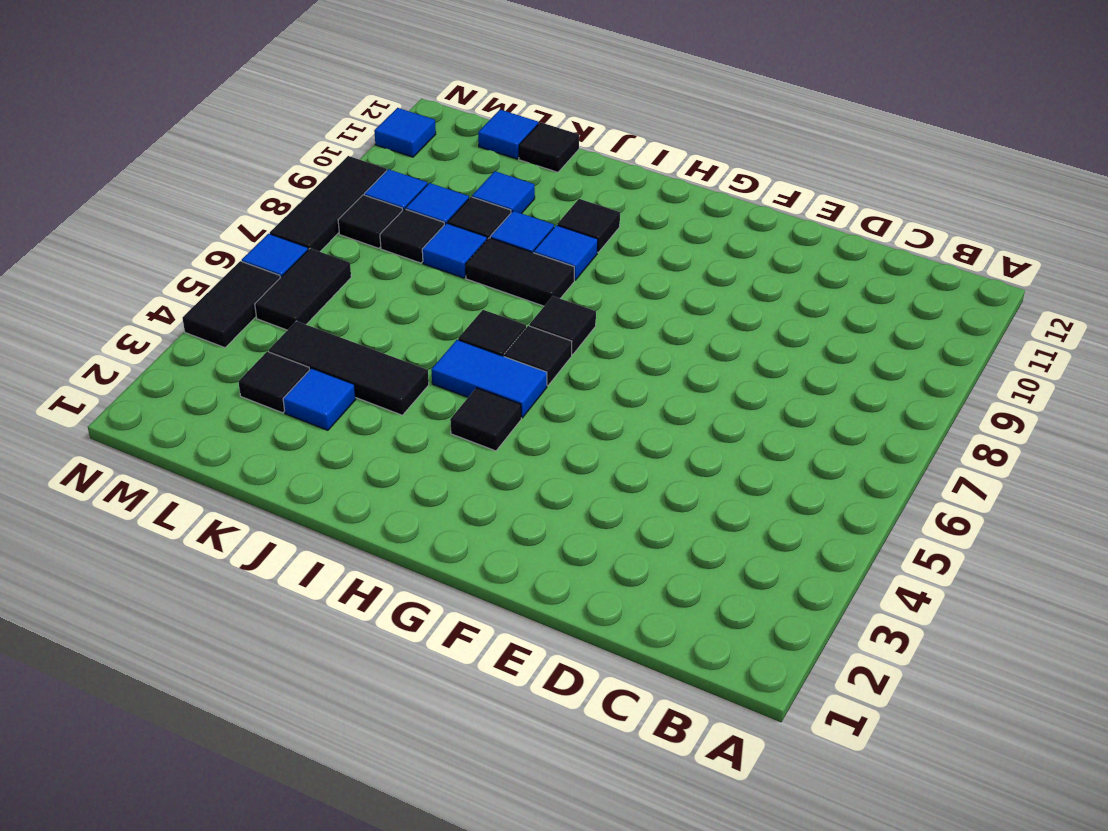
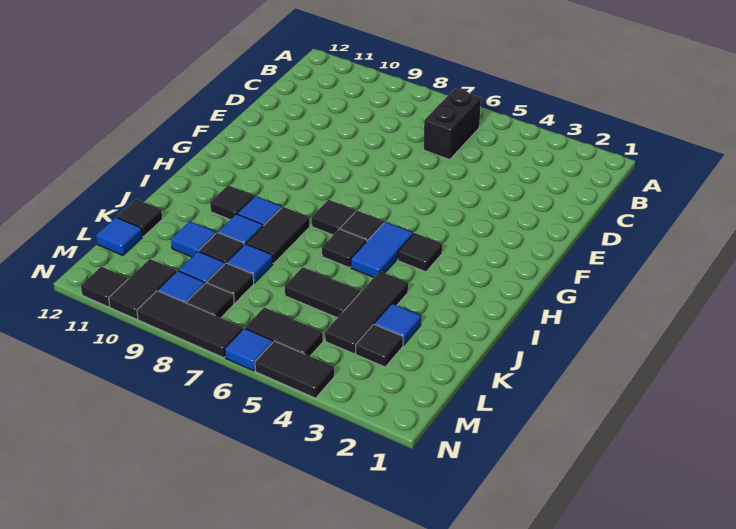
none -> black brick B6:C6 level 1
none -> black tile K5:K6 level 1
none -> black tile M10:N10 level 1
blue tile N11 level 1 -> black tile N11 level 1

